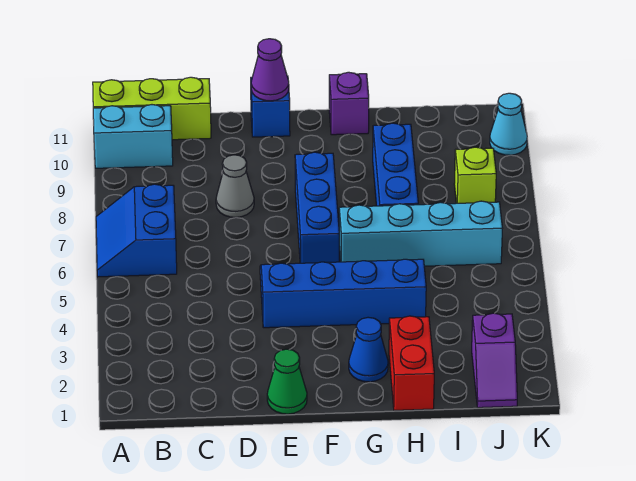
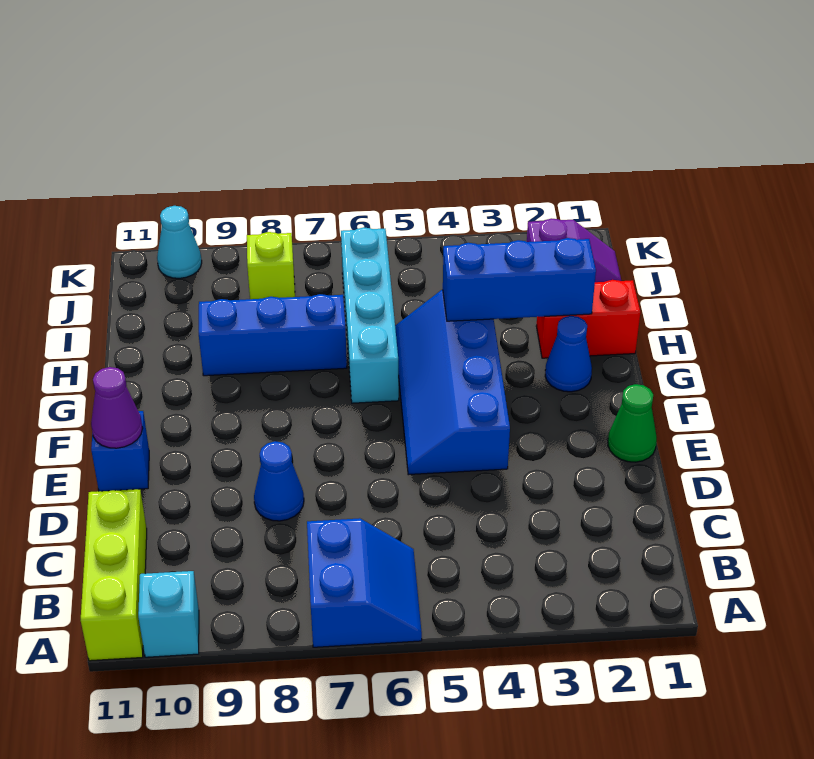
blue slope A6:B7 level 1 top B -> blue slope A6:B7 level 1 top 7
cyan brick A10:B10 level 1 -> cyan brick A10 level 1
grey cone D8 level 1 -> blue cone D8 level 1
blue brick F6:F8 level 1 -> blue brick H2:H4 level 2
purple brick G11 level 1 -> none

